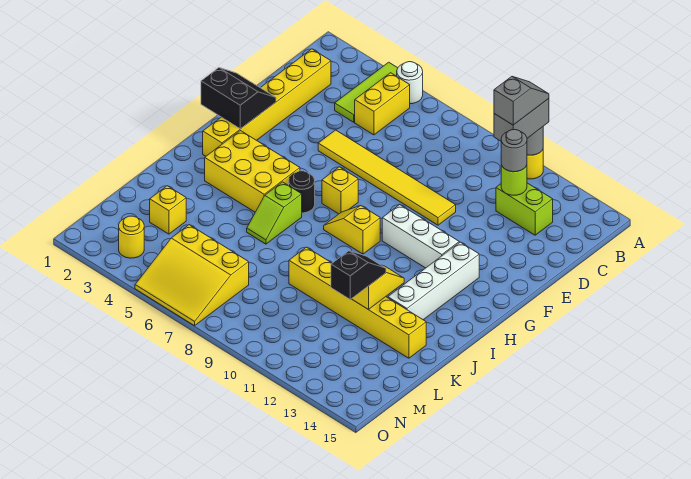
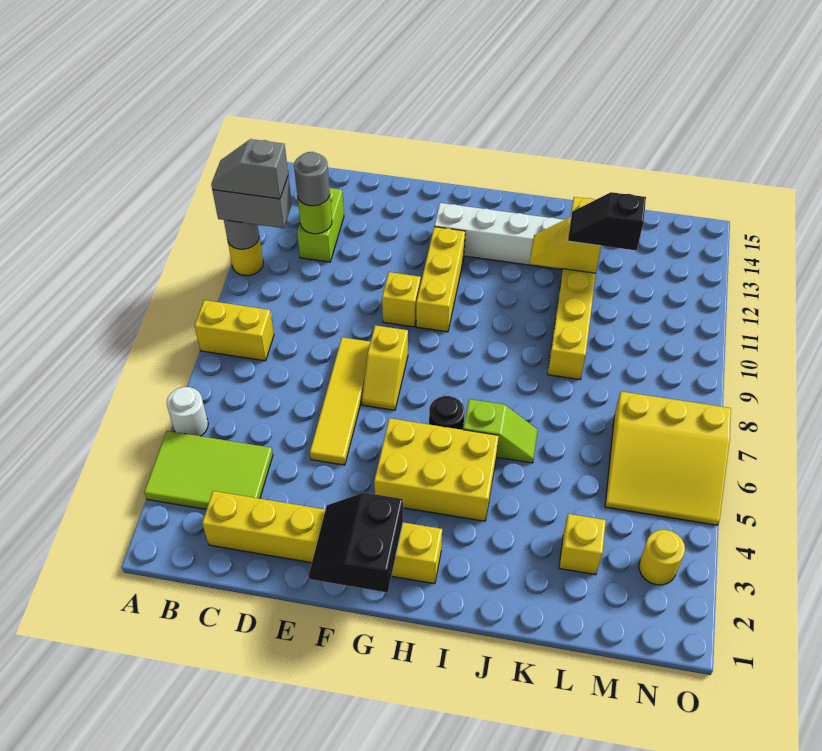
lime tile A4:C4 level 1 -> lime tile A3:C4 level 1
yellow brick B5:C5 level 1 -> yellow brick A8:B8 level 1
yellow tile E5:E10 level 1 -> yellow tile E5:E8 level 1
yellow brick G7 level 1 -> yellow brick F10 level 1
white brick G10:G12 level 1 -> yellow brick G10:G12 level 1
yellow brick H3:I5 level 1 -> yellow brick G4:I5 level 1
yellow slope H8:H9 level 1 top 9 -> yellow slope F7:F8 level 1 top 8
yellow slope M5:O7 level 1 top M -> yellow slope M5:O7 level 1 top 7

